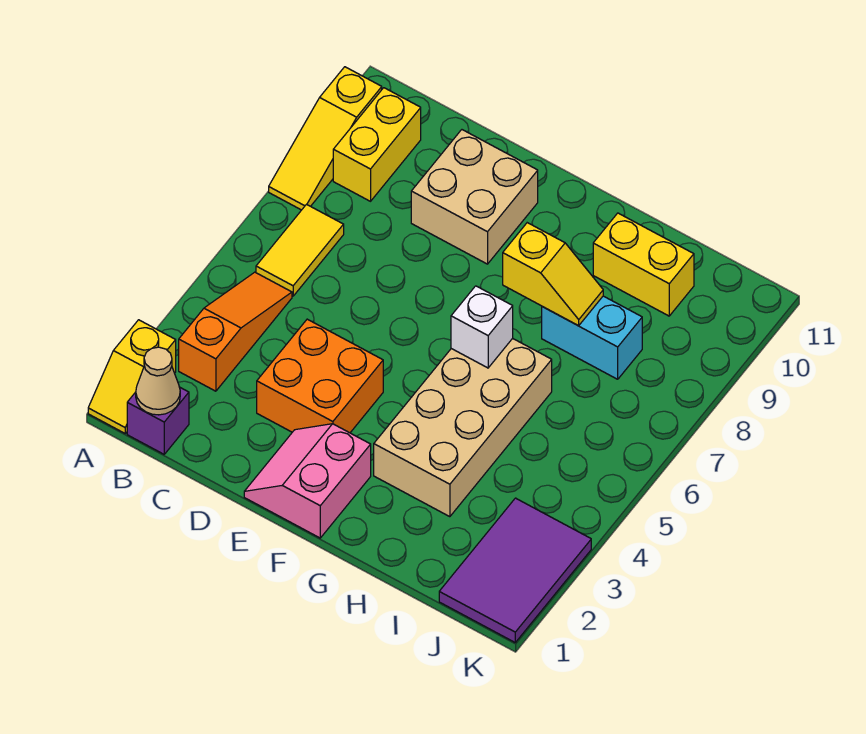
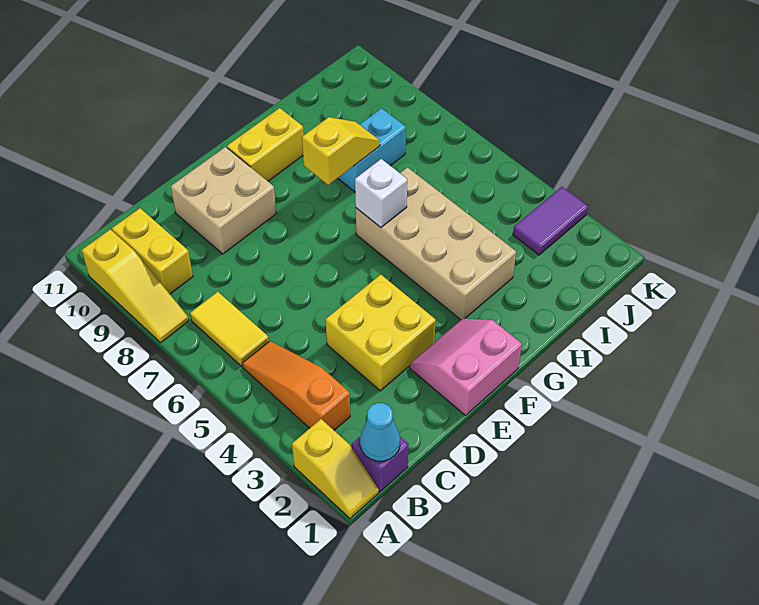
tan cone B1 level 2 -> cyan cone B1 level 2
orange brick D3:E4 level 1 -> yellow brick D3:E4 level 1
pink slope E1:F2 level 1 top F -> pink slope E1:F2 level 1 top 1
yellow brick H10:I10 level 1 -> yellow brick F10:G10 level 1
purple tile J1:K3 level 1 -> purple tile J3:K3 level 1

